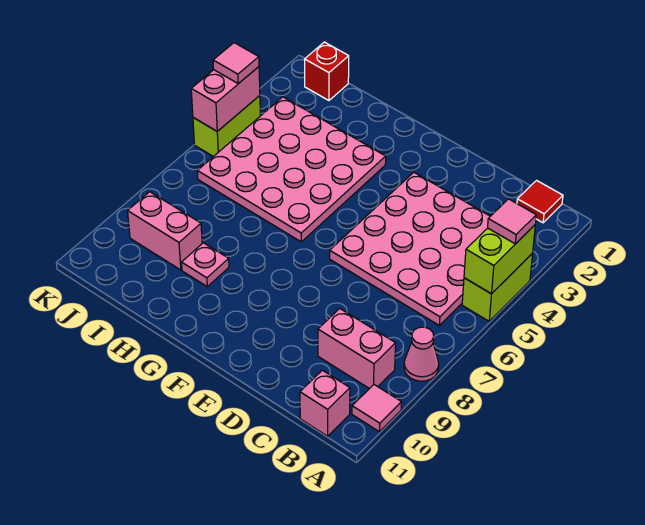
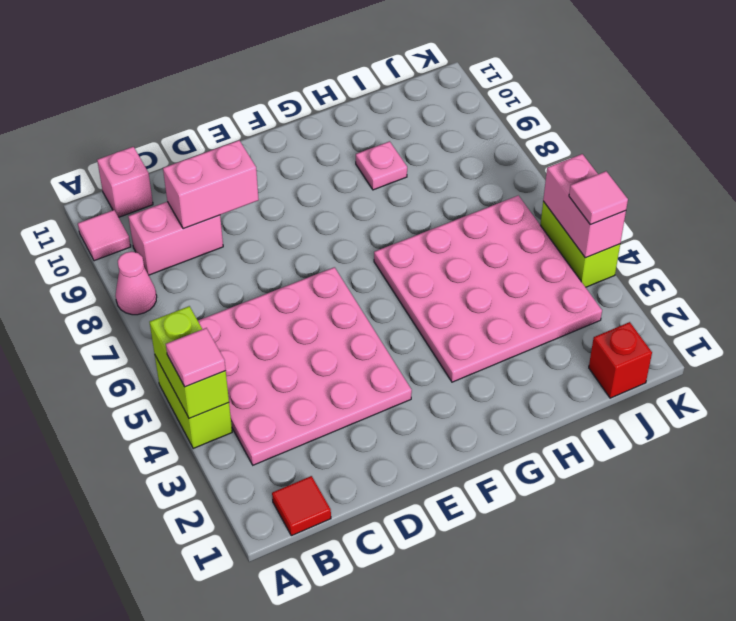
pink brick I9:J9 level 1 -> pink brick C9:D9 level 2

